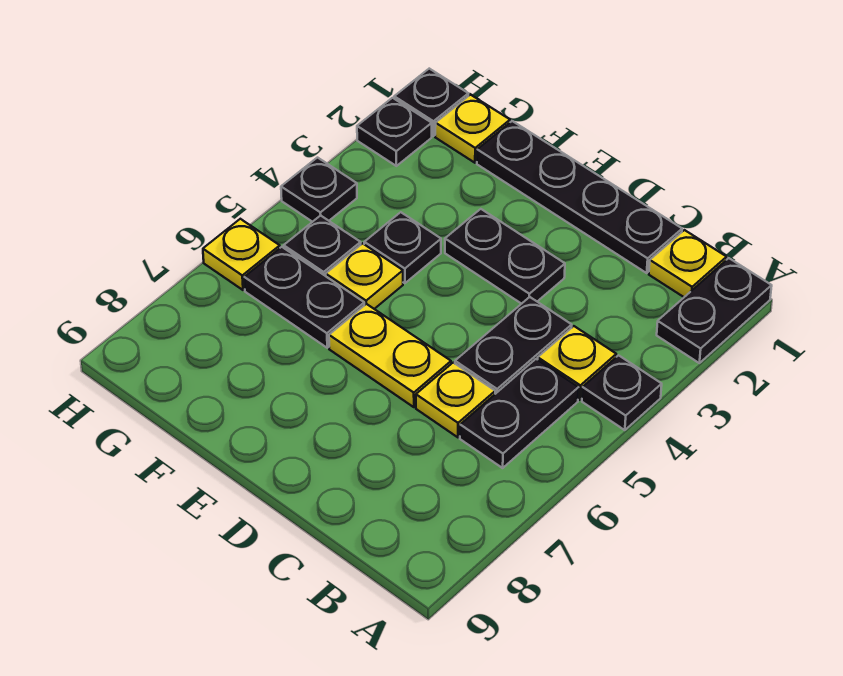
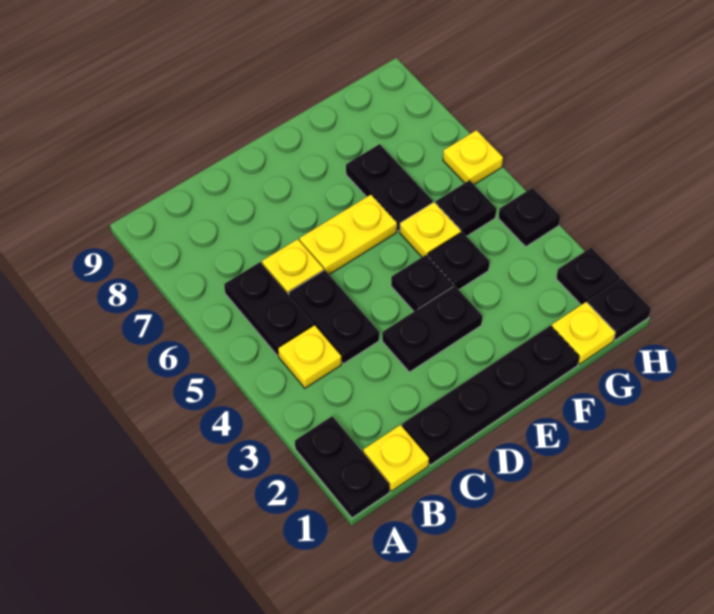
black plate A4 level 1 -> black plate E4 level 1
black plate F6:G6 level 1 -> black plate F6:F7 level 1

